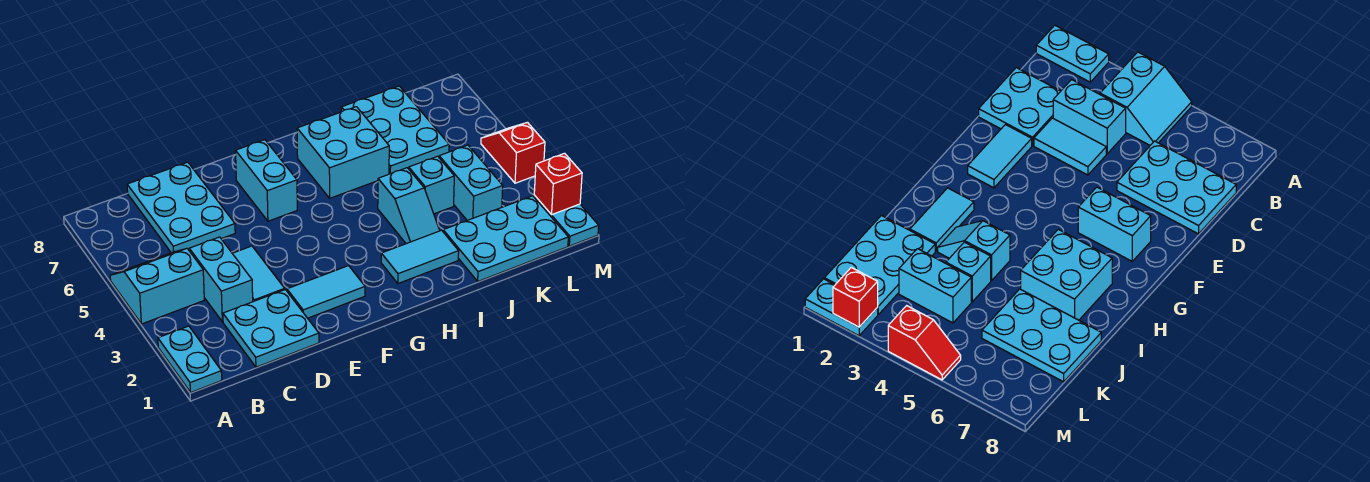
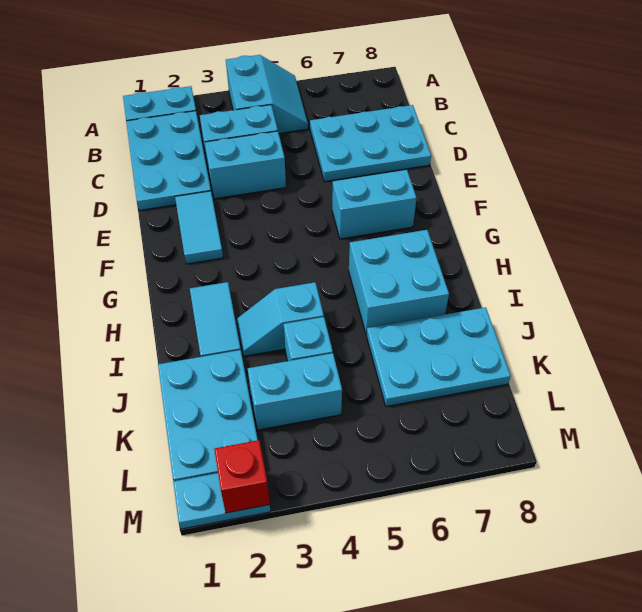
cyan plate C1:D2 level 1 -> cyan plate B1:D2 level 1
cyan tile D3:D4 level 1 -> cyan brick D3:D4 level 1
red slope M4:M5 level 1 top 4 -> none

